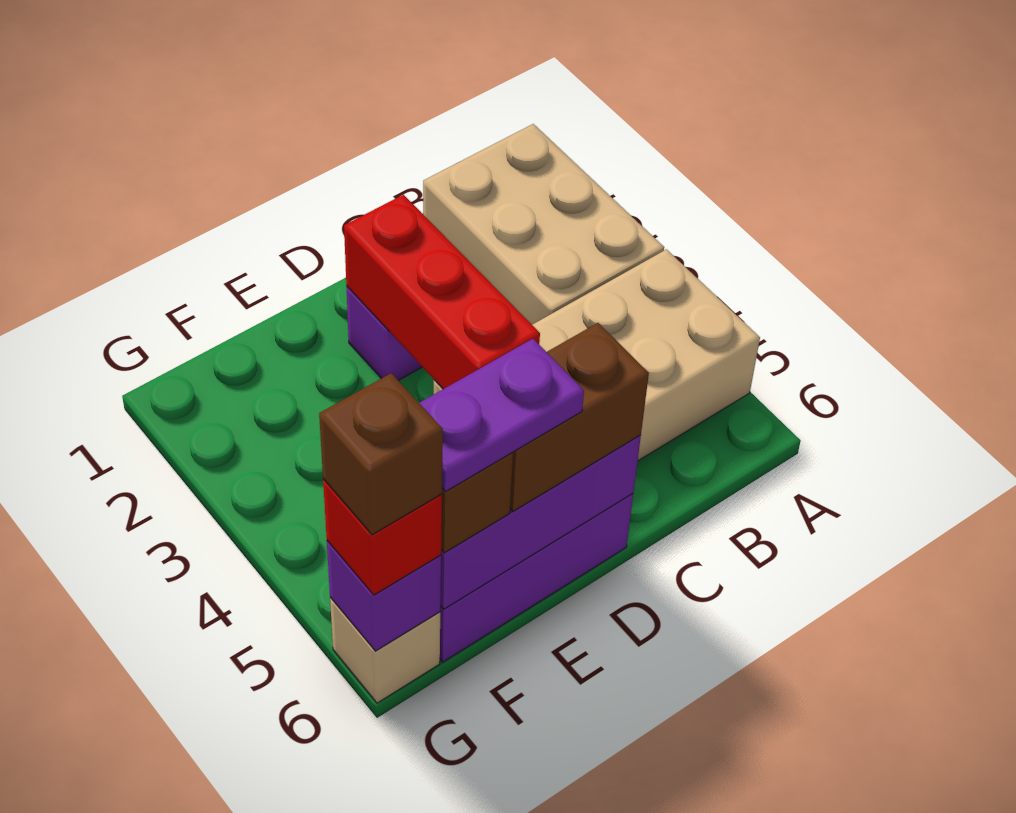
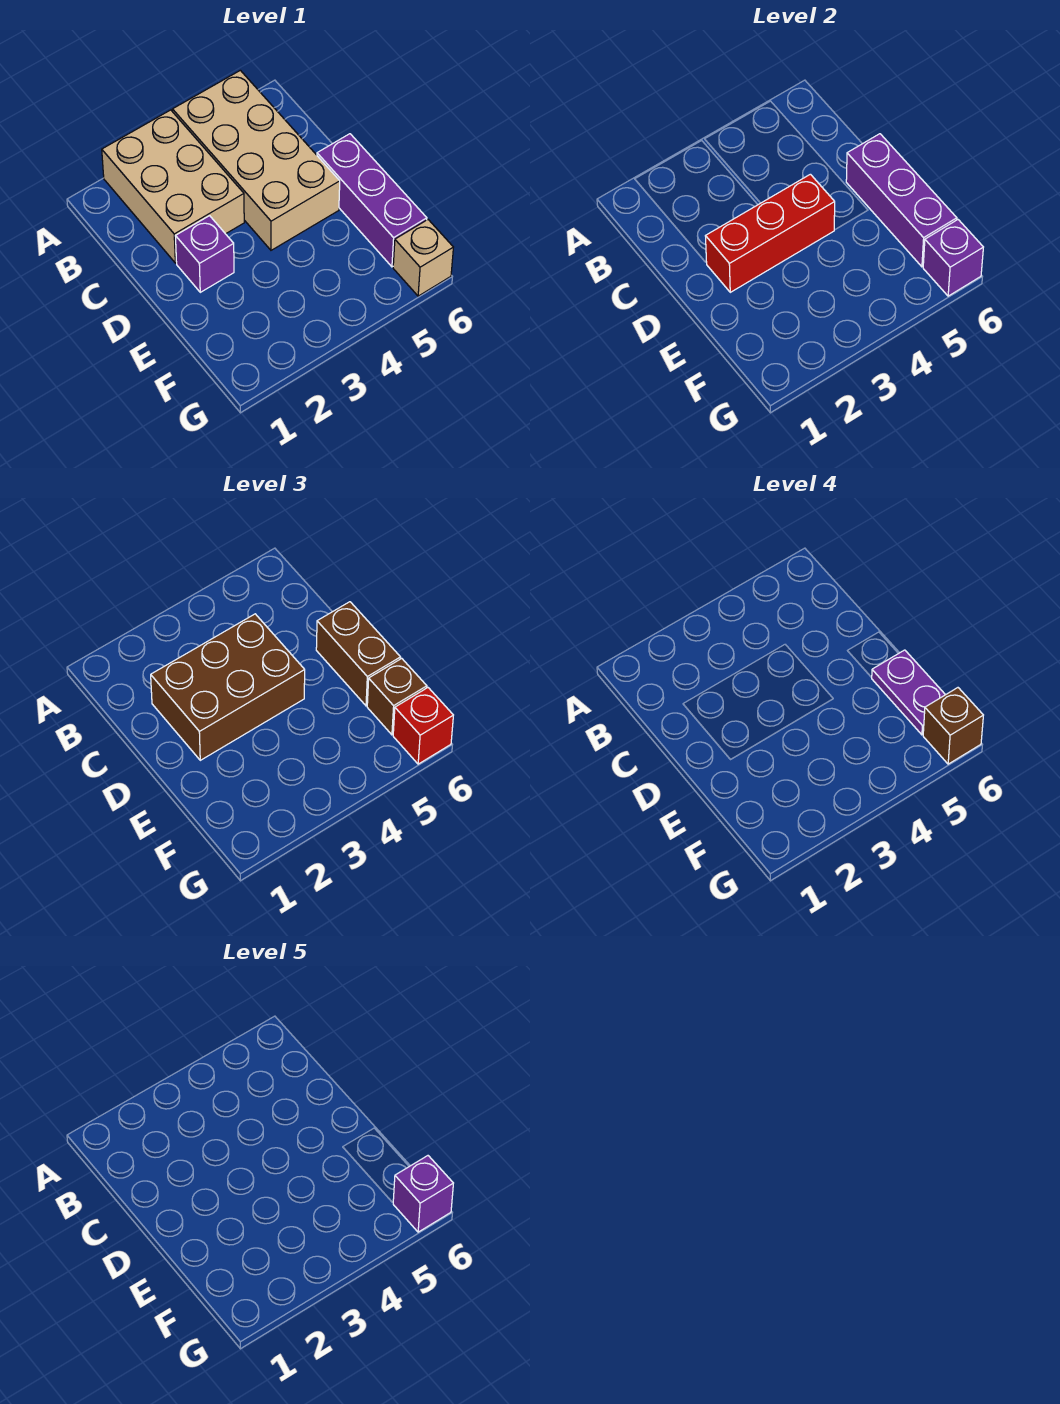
tan brick A1:B3 level 1 -> tan brick A2:C3 level 1
none -> brown brick C2:D4 level 3
none -> purple brick G6 level 5

